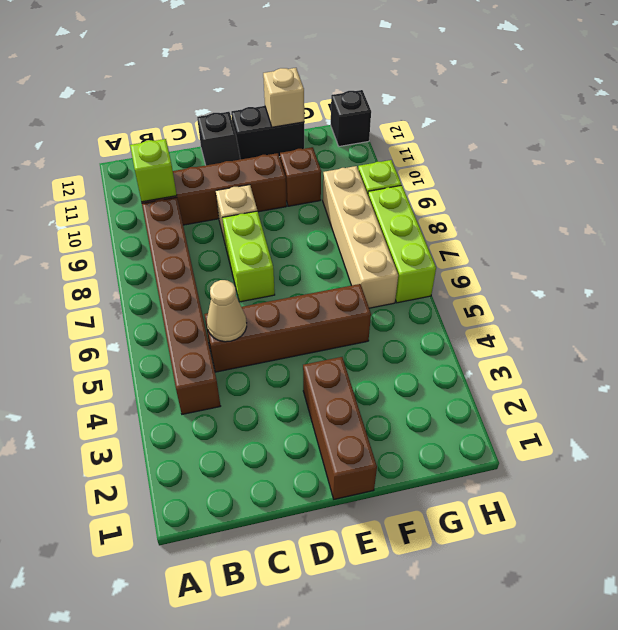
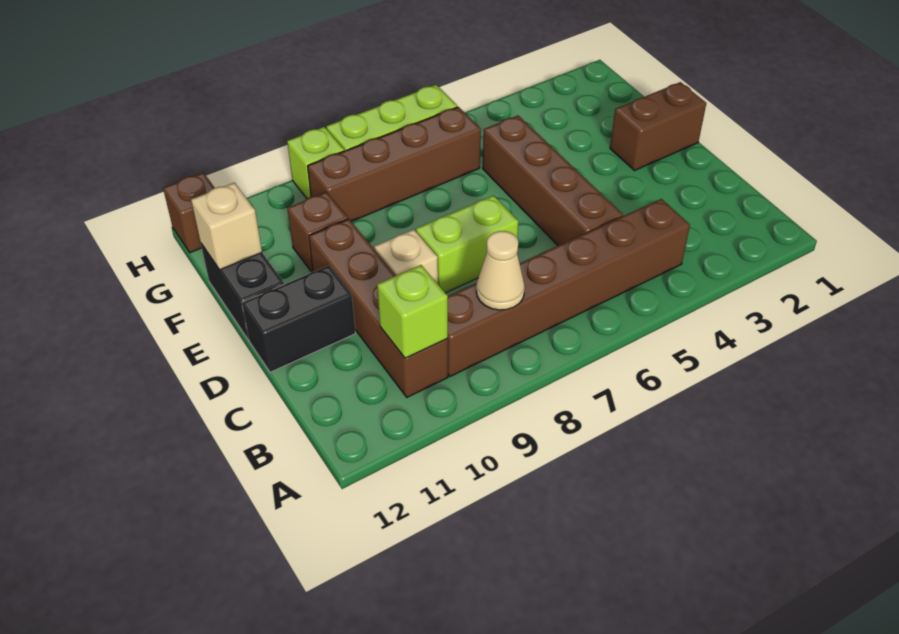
tan cone C5 level 2 -> tan cone B8 level 2
black slope D11:D12 level 1 top 12 -> black brick D11:D12 level 1
brown brick E1:E3 level 1 -> brown brick E1:E2 level 1
tan brick G6:G9 level 1 -> brown brick G6:G9 level 1
black brick H12 level 1 -> brown brick H12 level 1

